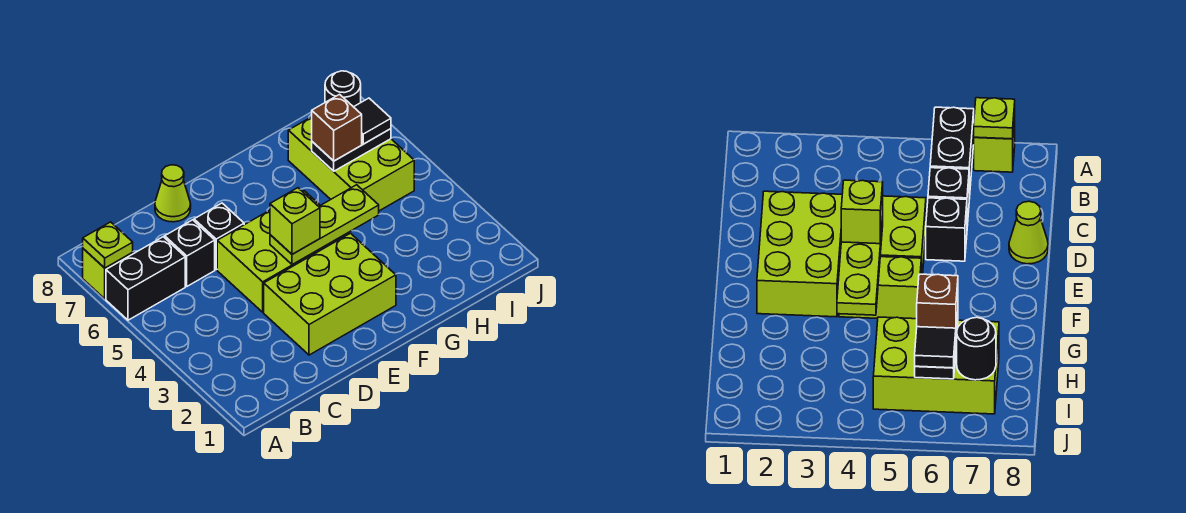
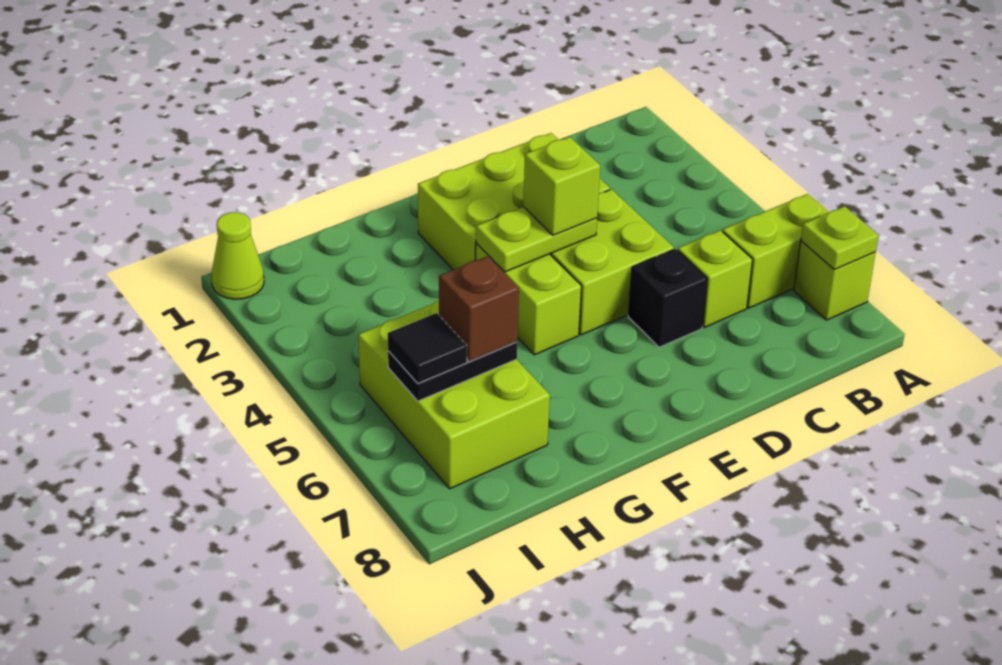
black brick A6:B6 level 1 -> lime brick A6:B6 level 1
black brick C6 level 1 -> lime brick C6 level 1
lime cone D8 level 1 -> lime cone J1 level 1
lime plate E4:G4 level 2 -> lime plate E4:F4 level 2
black round brick I7 level 2 -> none

